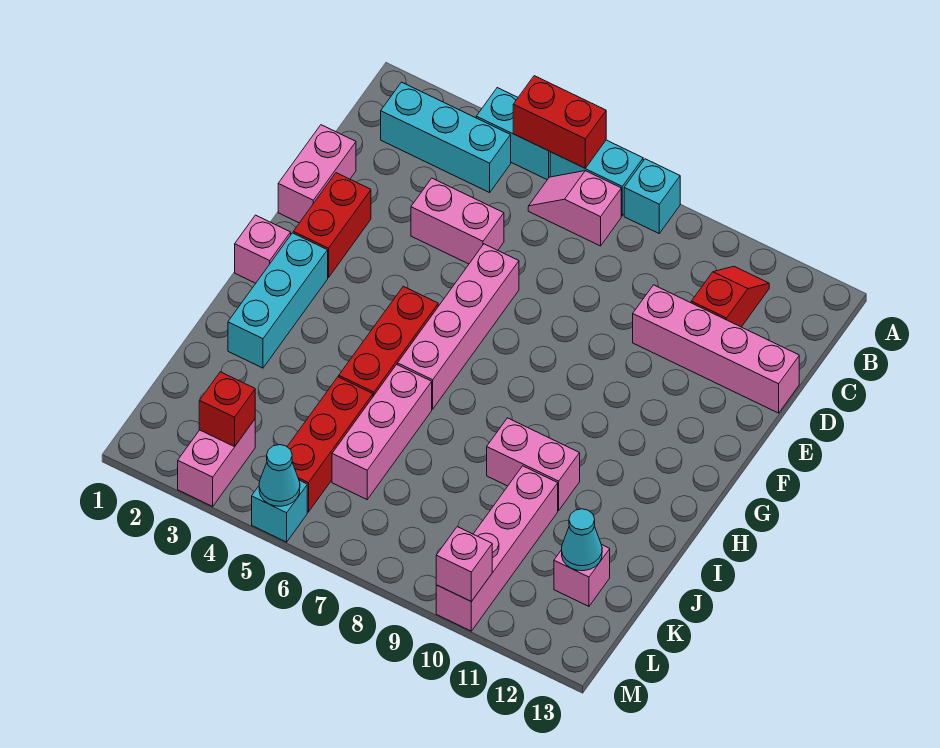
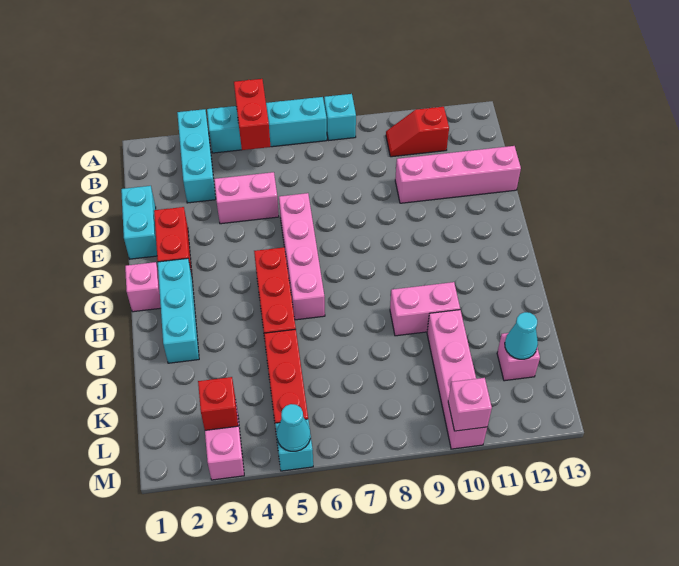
red brick A5:A6 level 2 -> red brick A5:B5 level 2
cyan brick B2:B4 level 1 -> cyan brick A3:C3 level 1
pink slope B6:B7 level 1 top 7 -> none
red slope B11:C11 level 1 top C -> red slope B10:B11 level 1 top 11
pink brick D1:E1 level 1 -> cyan brick D1:E1 level 1
pink brick I6:K6 level 1 -> none

